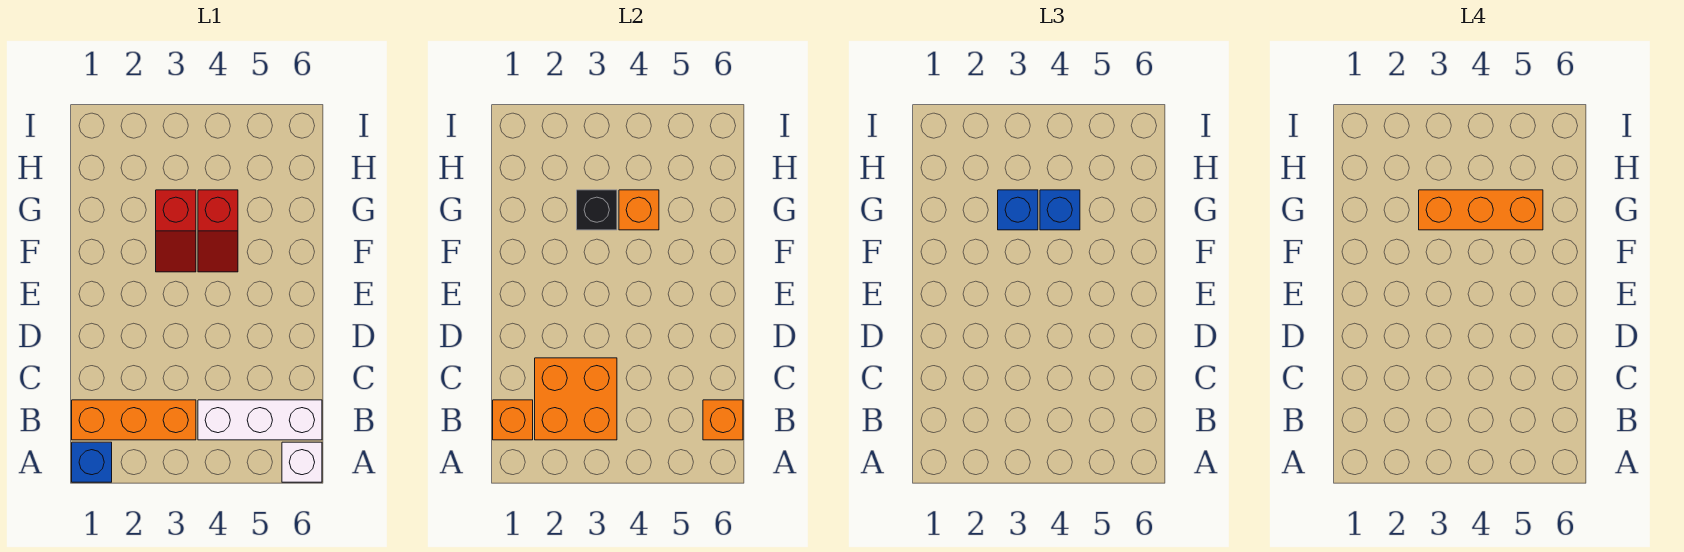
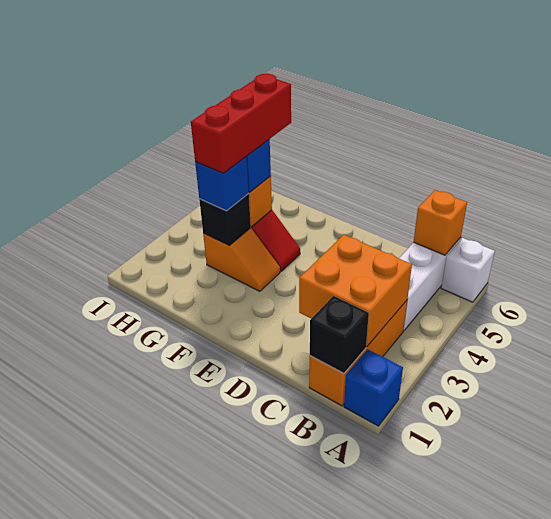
orange brick B1 level 2 -> black brick B1 level 2
red slope F3:G3 level 1 top G -> orange slope F3:G3 level 1 top G
orange brick G3:G5 level 4 -> red brick G3:G5 level 4

